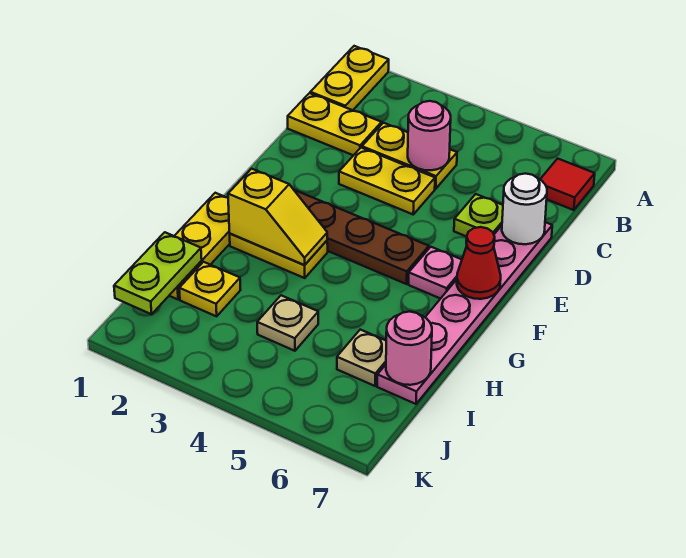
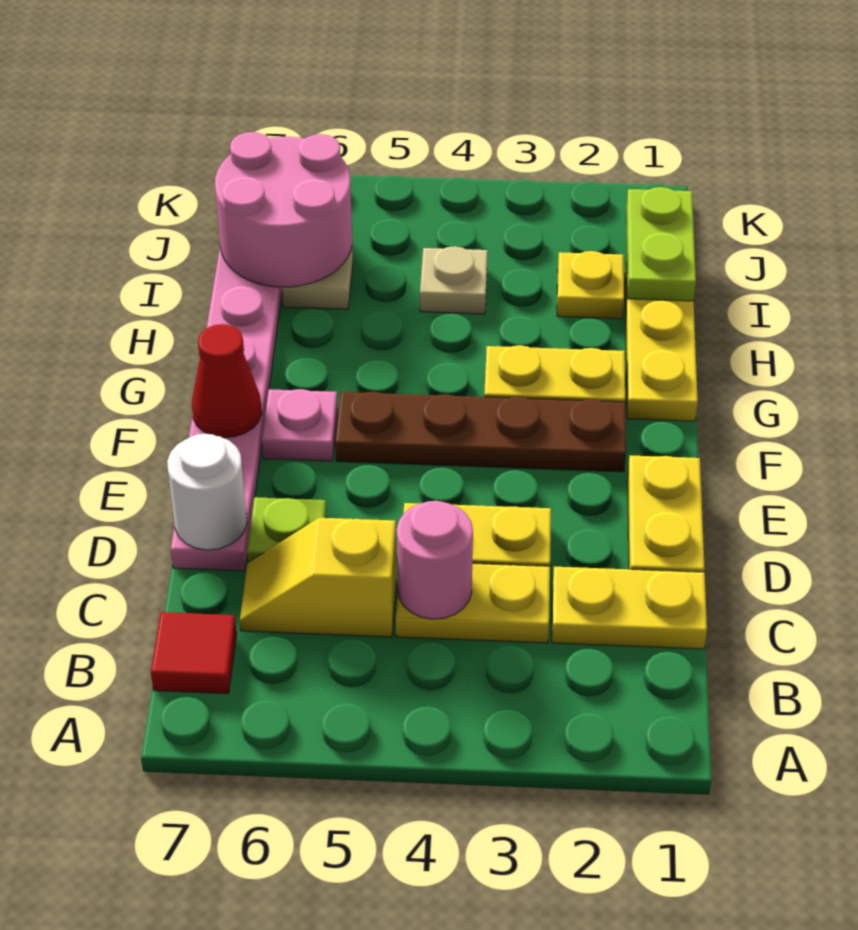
yellow plate A1:B1 level 1 -> yellow plate D1:E1 level 1
yellow slope G2:G3 level 2 top 2 -> yellow slope C5:C6 level 1 top 5
pink round brick I7 level 2 -> pink round brick I6:J7 level 2

